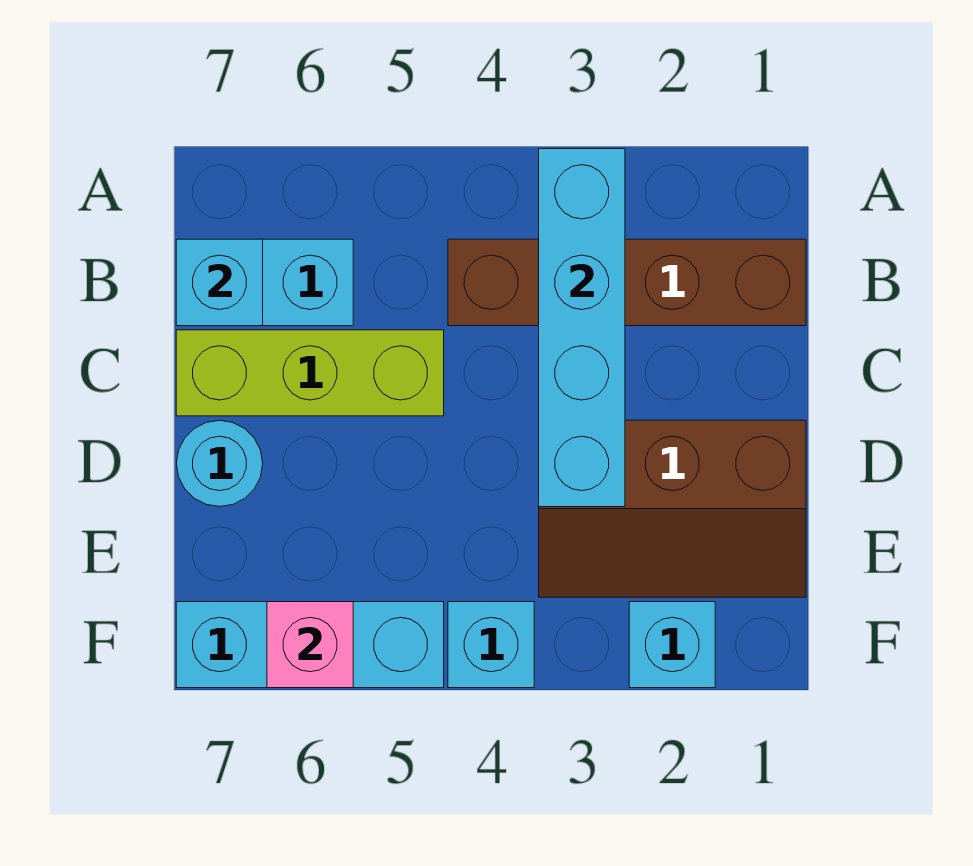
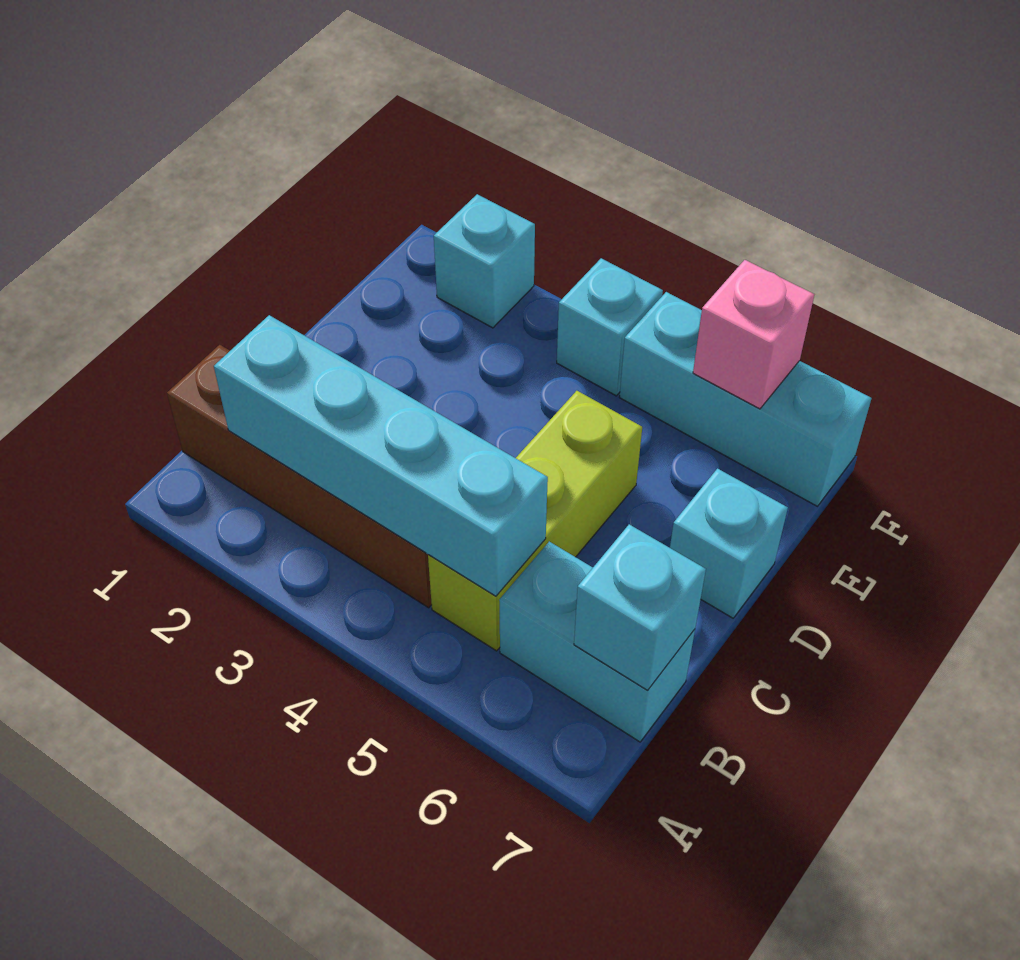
cyan brick A3:D3 level 2 -> cyan brick B2:B5 level 2
lime brick C5:C7 level 1 -> lime brick B5:D5 level 1
brown slope D1:E3 level 1 top D -> none
cyan round brick D7 level 1 -> cyan brick D7 level 1

